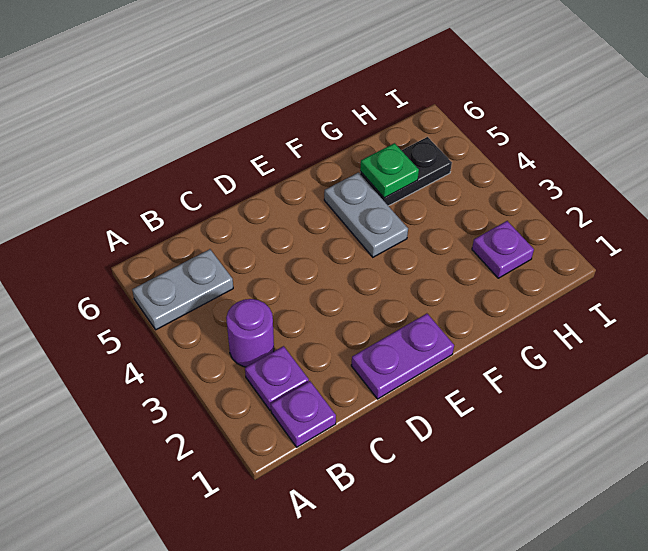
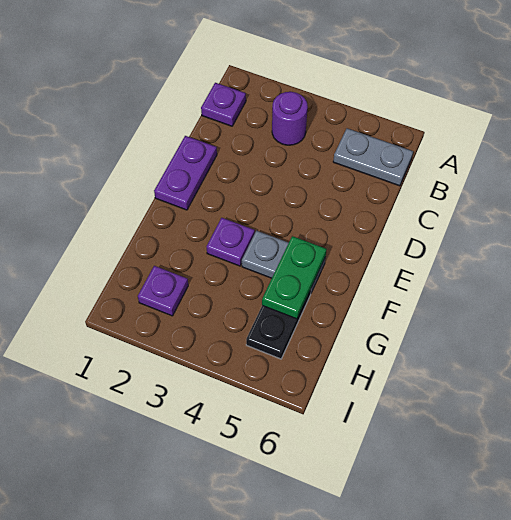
grey plate A5:B5 level 1 -> grey plate B5:B6 level 1
purple plate B2 level 1 -> purple plate F3 level 1
green plate G5 level 2 -> green plate F5:G5 level 2

